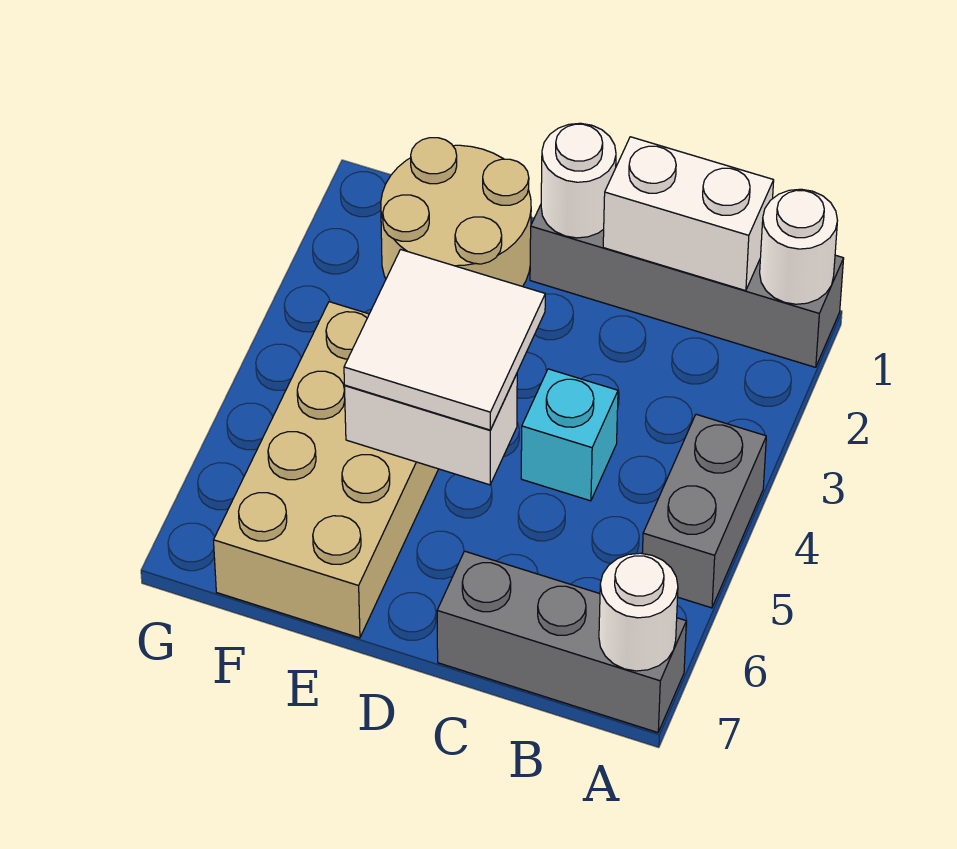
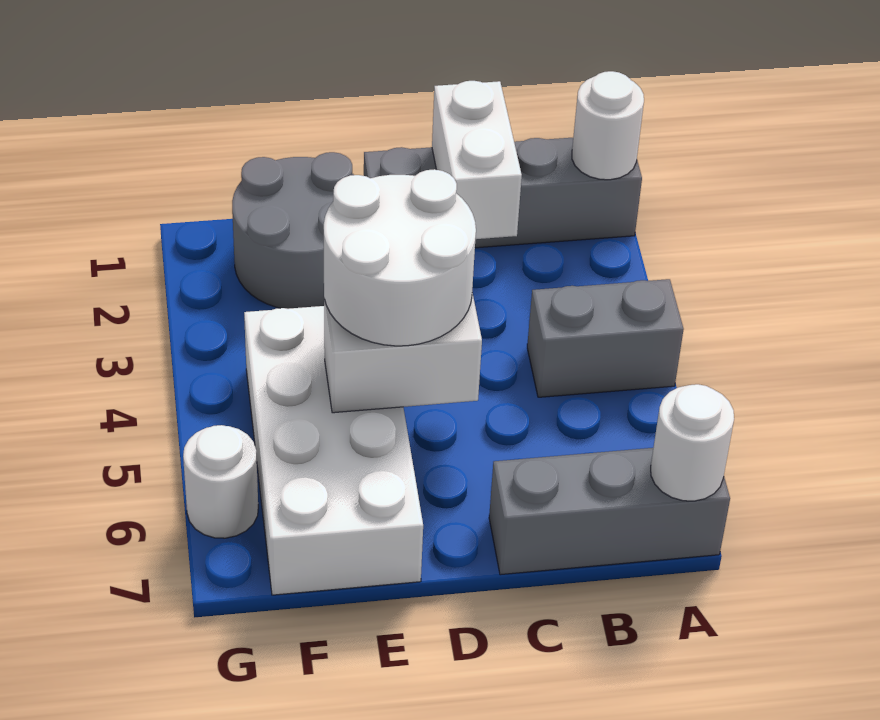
grey brick A4:A5 level 1 -> grey brick A4:B4 level 1
white brick B1:C1 level 2 -> white brick C1:C2 level 2
cyan brick C4 level 1 -> none
white round brick D1 level 2 -> white round brick G6 level 1
white tile D4:E5 level 3 -> white round brick D4:E5 level 3
tan round brick E1:F2 level 1 -> grey round brick E1:F2 level 1
tan brick E4:F7 level 1 -> white brick E4:F7 level 1

